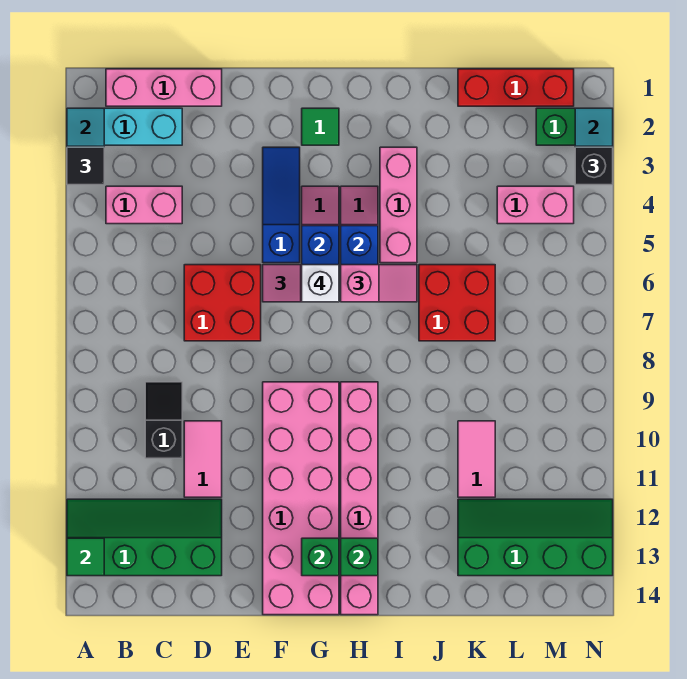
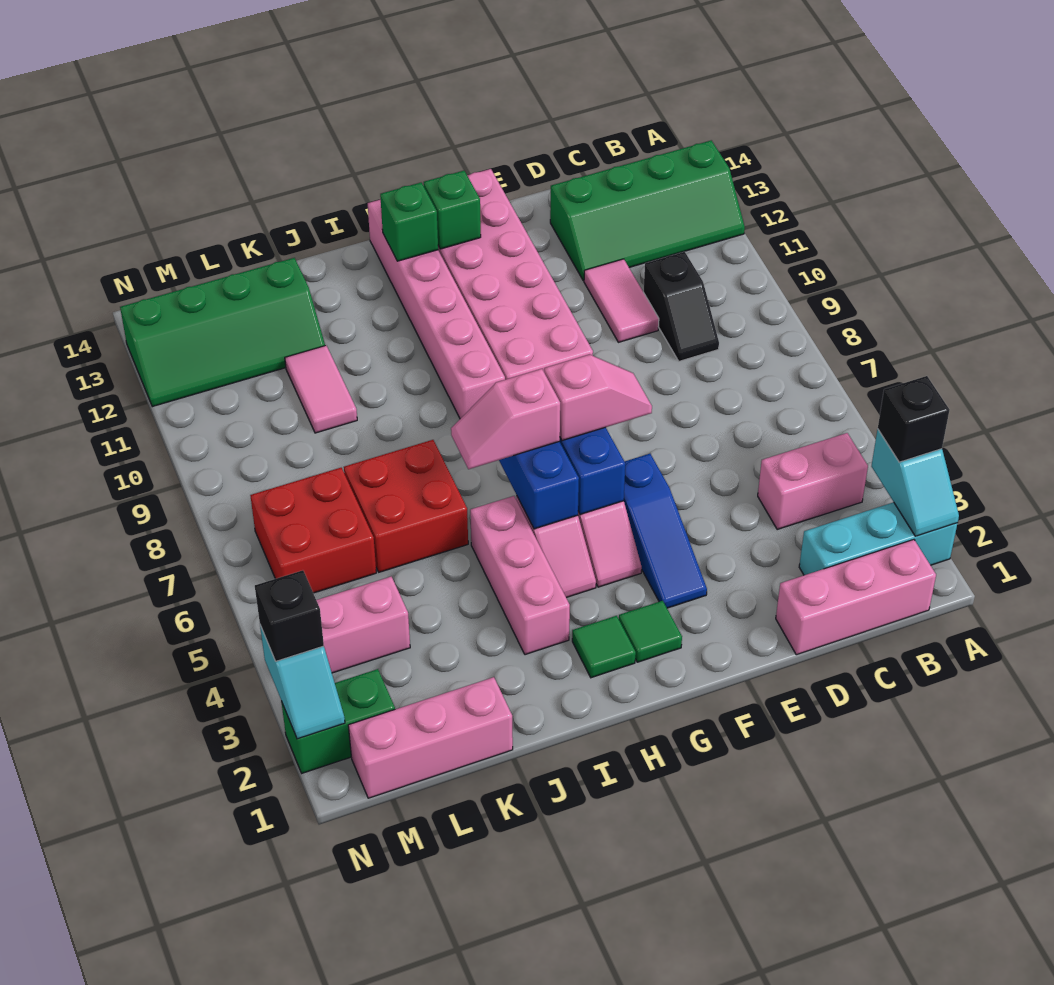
black tile A3 level 3 -> black brick A3 level 3
green tile A13 level 2 -> green tile H2 level 1
red brick D6:E7 level 1 -> red brick L6:M7 level 1
white brick G6 level 4 -> none
red brick K1:M1 level 1 -> pink brick K1:M1 level 1

